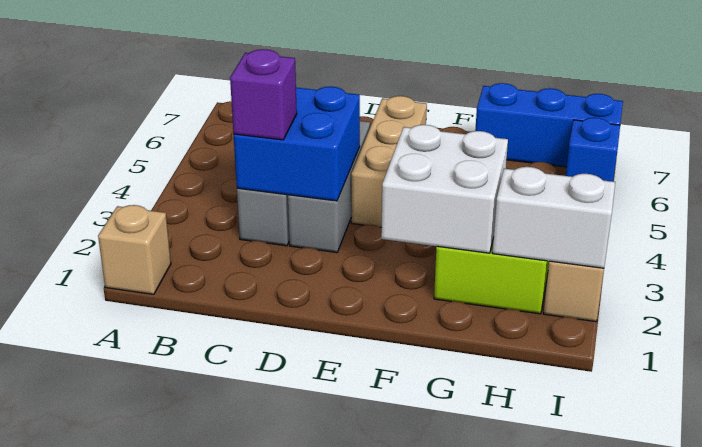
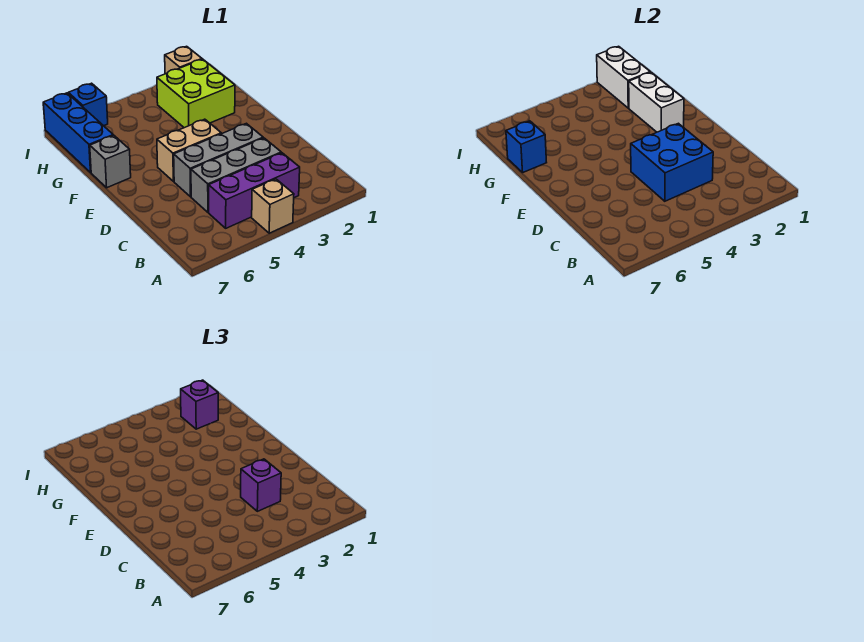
tan brick A1 level 1 -> tan brick A4 level 1
none -> purple brick B3:B5 level 1
tan brick E4:E6 level 1 -> tan brick E4:E5 level 1
white brick F2:G3 level 2 -> white brick F2:G2 level 2
none -> grey brick F7 level 1
none -> blue brick G7 level 2
none -> purple brick H2 level 3

